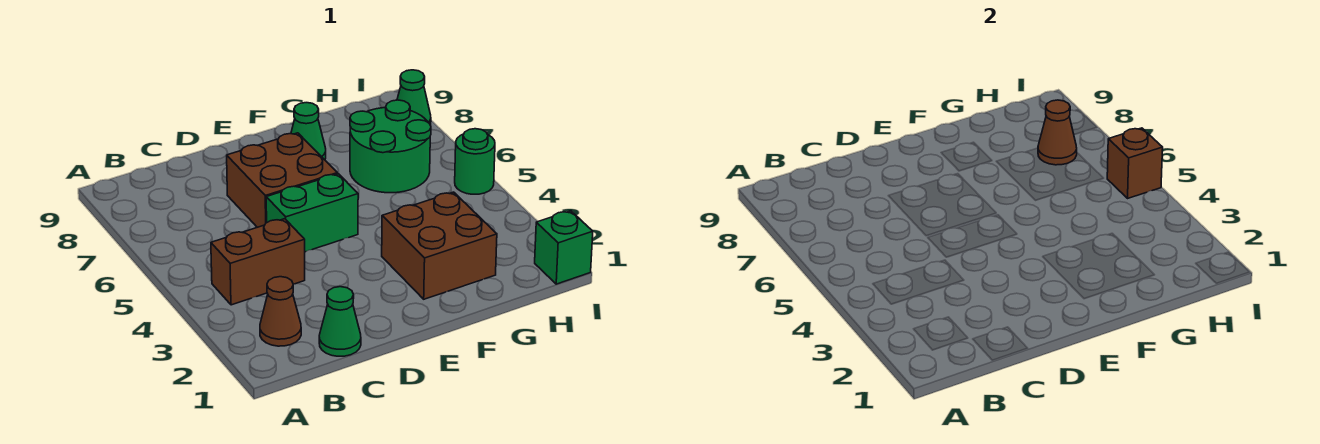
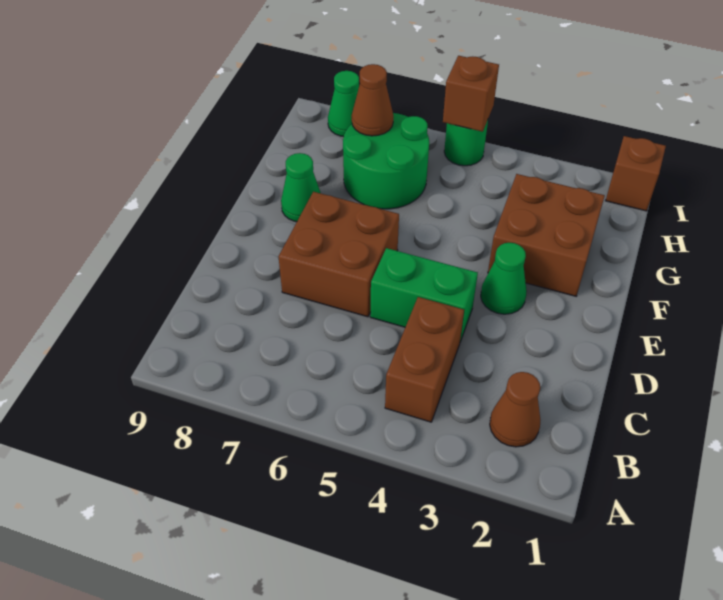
green cone C1 level 1 -> green cone E3 level 1
green brick D5:E5 level 1 -> green brick D4:D5 level 1
green brick I1 level 1 -> brown brick I1 level 1

